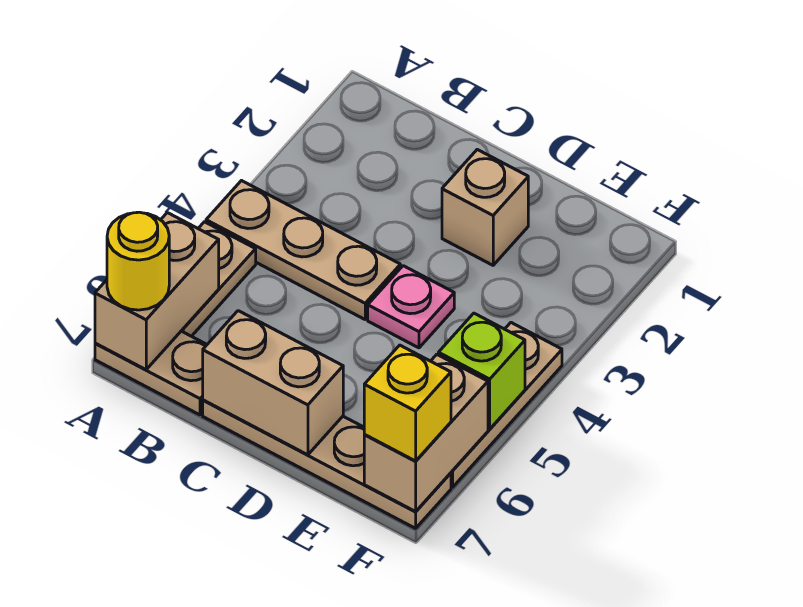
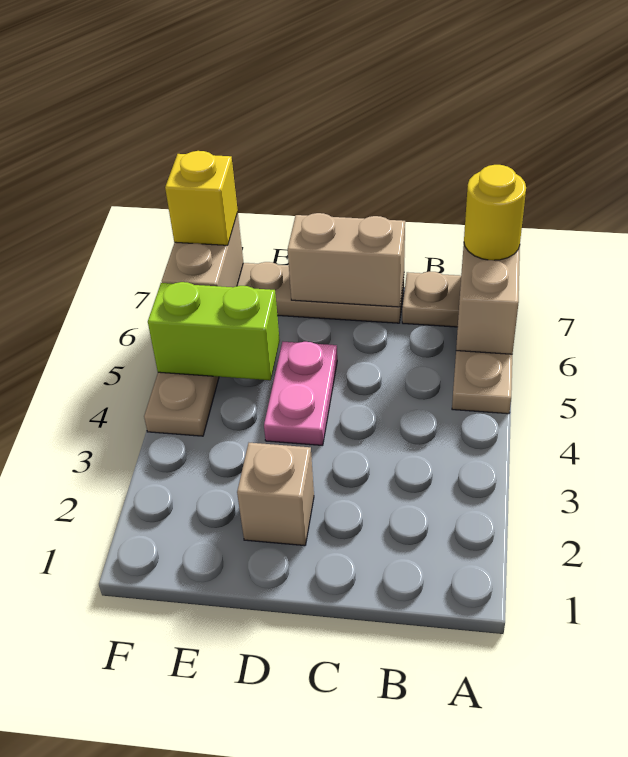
tan plate A4:C4 level 1 -> none
pink plate D4 level 1 -> pink plate D4:D5 level 1
lime brick F5 level 2 -> lime brick E5:F5 level 2

